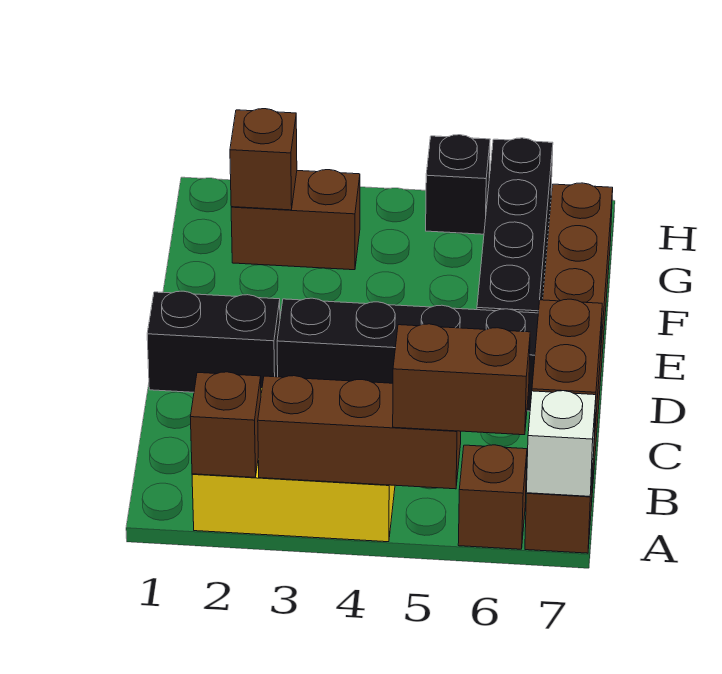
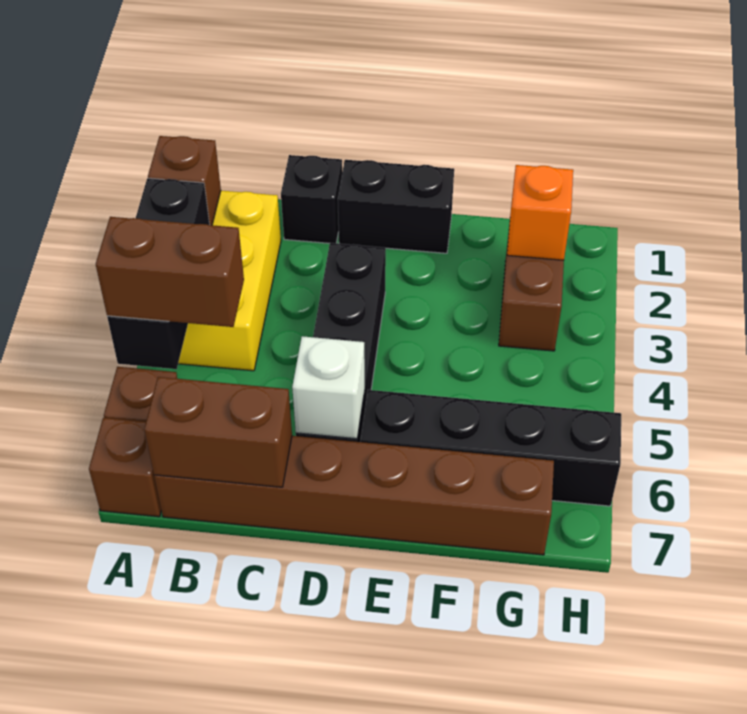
brown brick A3:A5 level 2 -> black brick A3:A5 level 2
brown brick A5:A6 level 3 -> brown brick A5:B5 level 3
white brick A7 level 2 -> white brick D6 level 2
black brick D1:D2 level 1 -> black brick D1:E1 level 1
brown brick G2 level 2 -> orange brick G2 level 2
black brick H5 level 1 -> black brick C1 level 1

